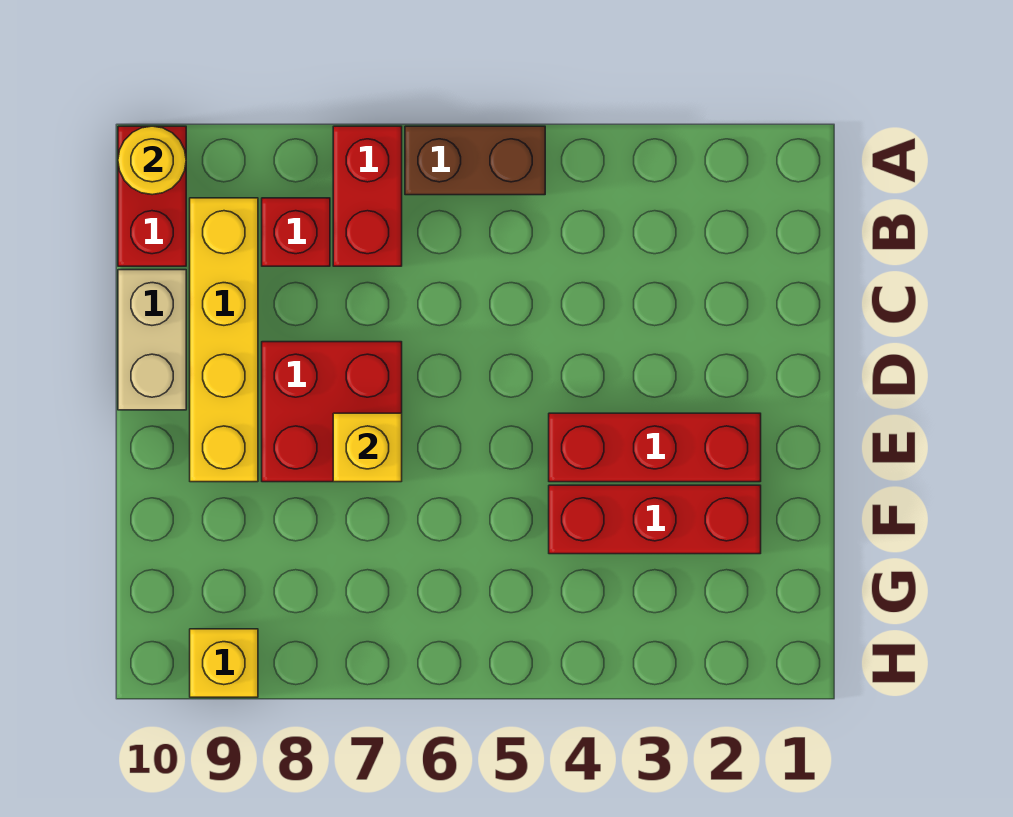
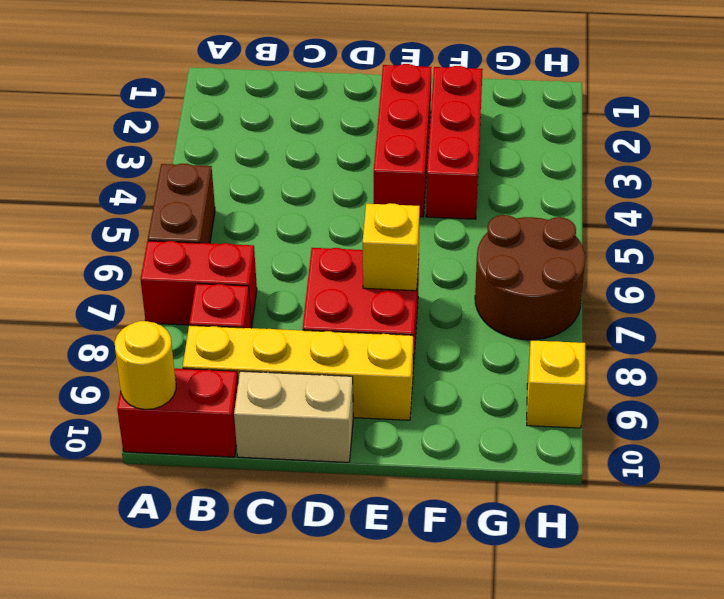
none -> brown round brick G6:H7 level 1

